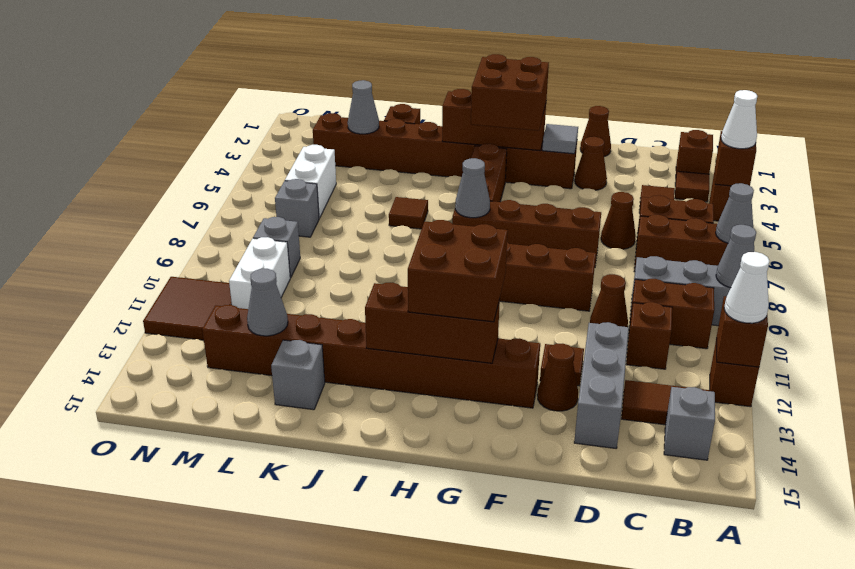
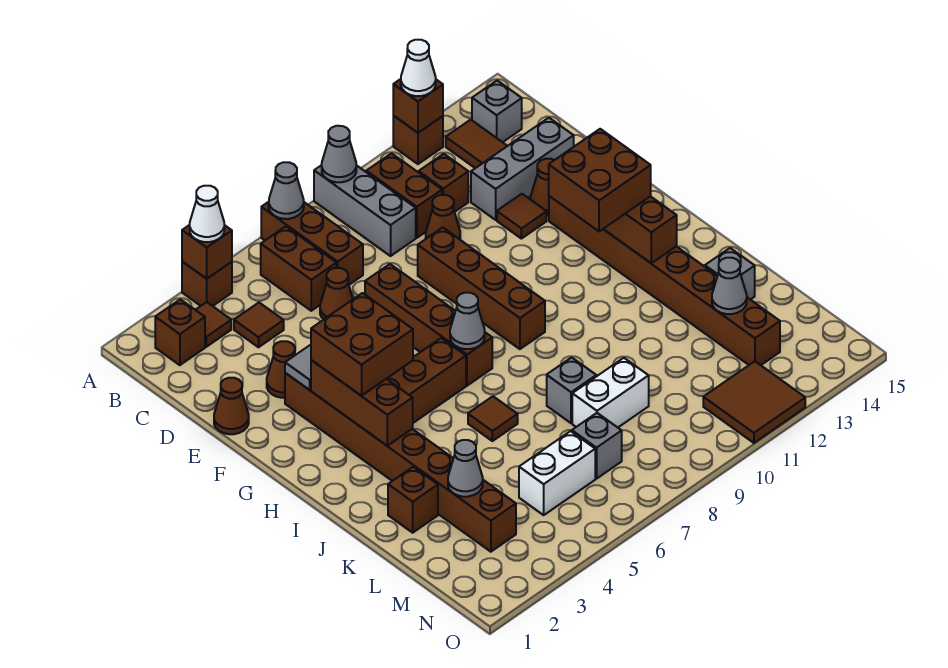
grey brick M9 level 1 -> grey brick K8 level 1
white brick M10:M11 level 1 -> white brick L8:L9 level 1

